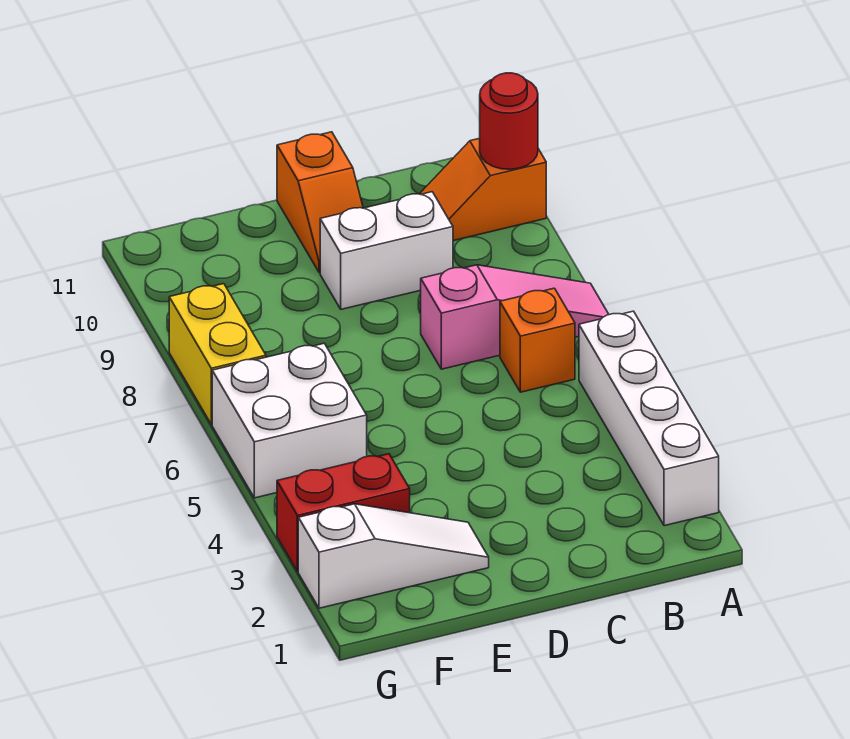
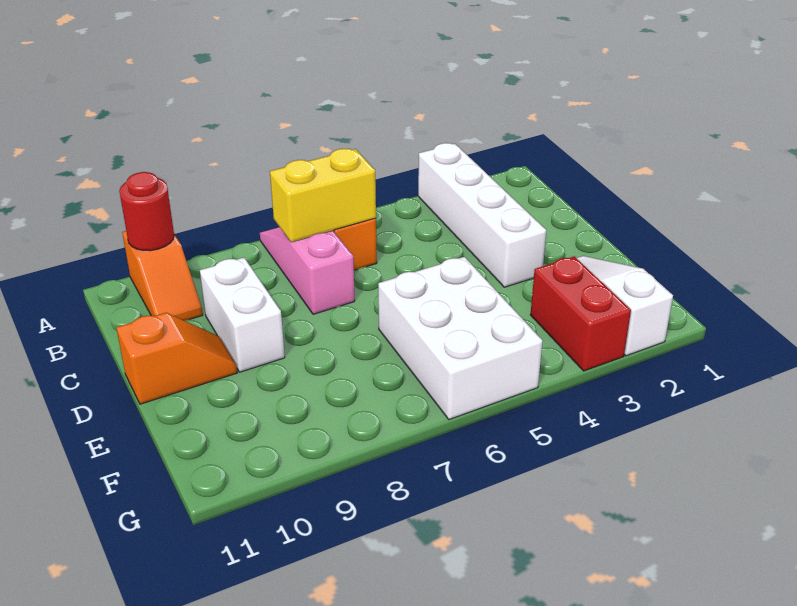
white brick A2:A5 level 1 -> white brick A3:D3 level 1
white brick F5:G6 level 1 -> white brick E5:G6 level 1
yellow brick G7:G8 level 1 -> yellow brick B6:B7 level 2

